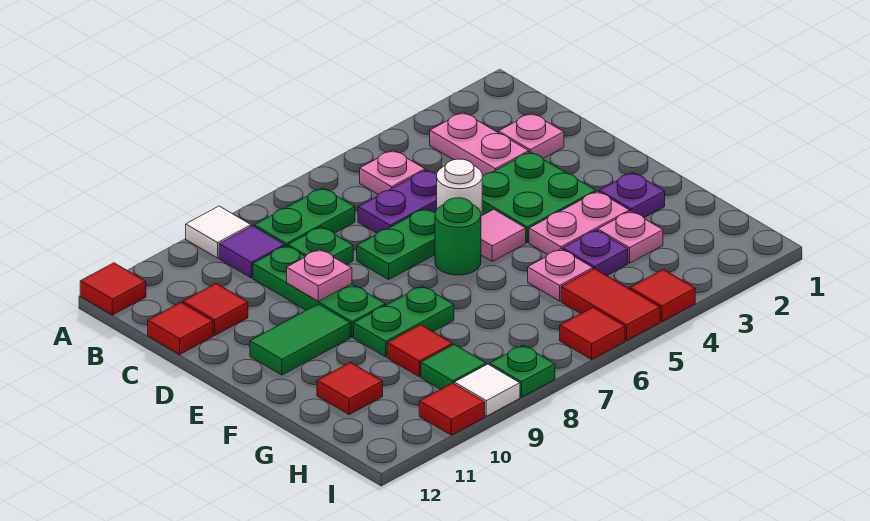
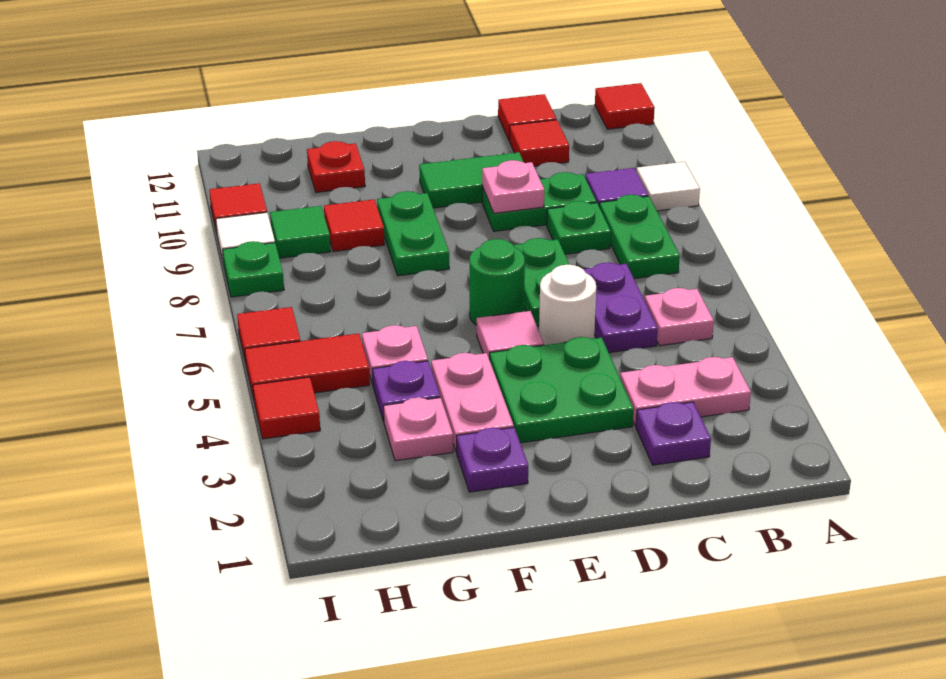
pink plate C2 level 1 -> purple plate C2 level 1
green plate C9:E9 level 1 -> green plate C9:D9 level 1
green tile E10:E11 level 1 -> green tile D10:E10 level 1
red tile G11 level 1 -> red plate G11 level 1

